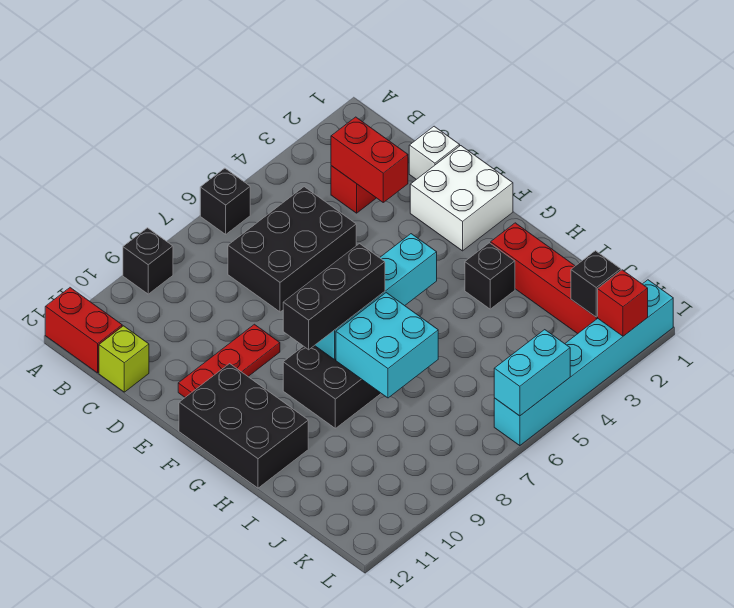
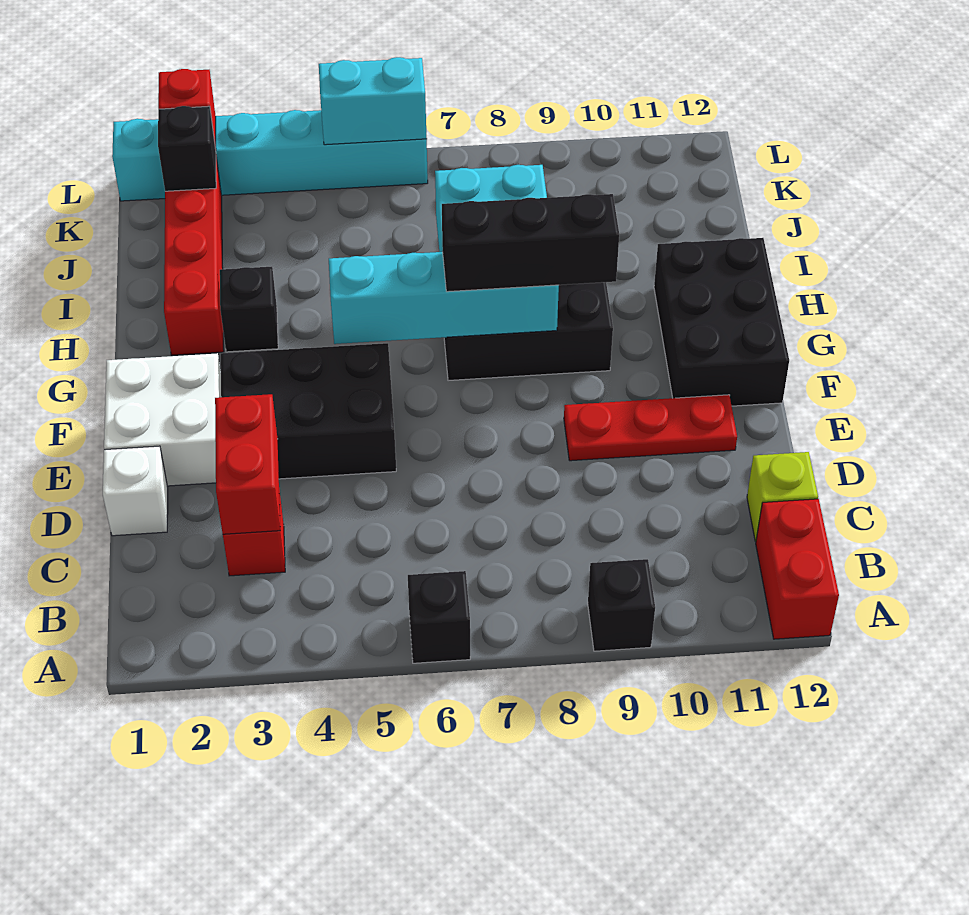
black brick C5:D7 level 1 -> black brick E3:F5 level 1

